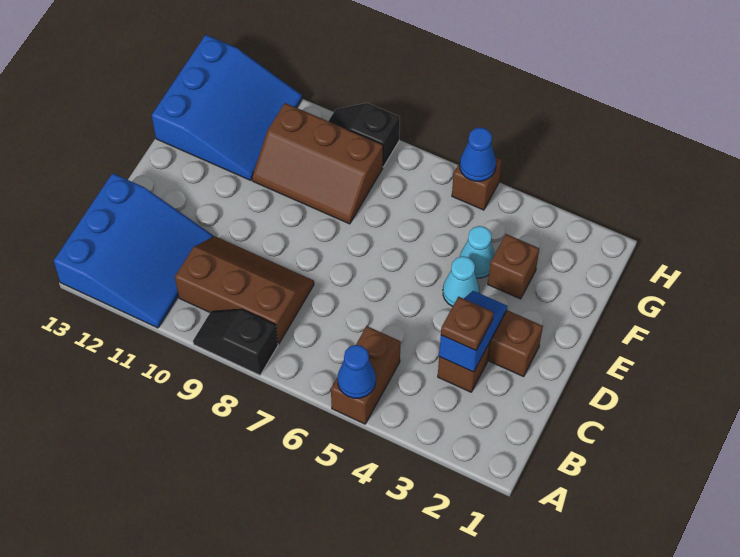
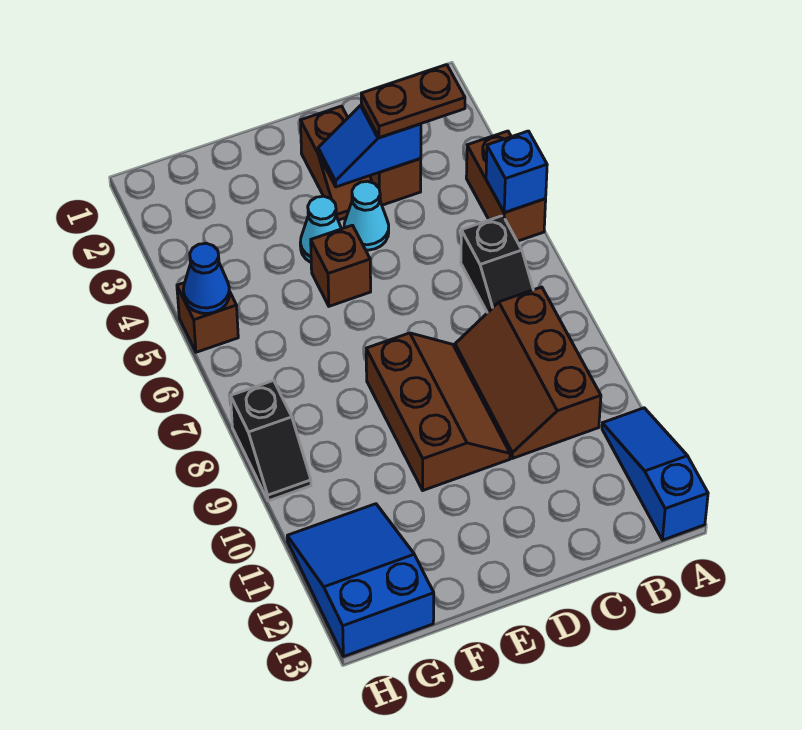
brown brick A5:B5 level 1 -> brown brick A4:A5 level 1
blue cone A5 level 2 -> blue brick A5 level 2
black slope A8:A9 level 1 top 8 -> black slope B6:B7 level 1 top 6
blue slope A11:C13 level 1 top 13 -> blue slope A11:A13 level 1 top 13
brown plate C3 level 3 -> brown plate B3:C3 level 3
brown brick F3 level 1 -> brown brick E5 level 1
cyan cone F4 level 1 -> cyan cone D4 level 1
brown slope F8:G10 level 1 top G -> brown slope D8:E10 level 1 top E
blue slope F11:H13 level 1 top 13 -> blue slope G11:H13 level 1 top 13

